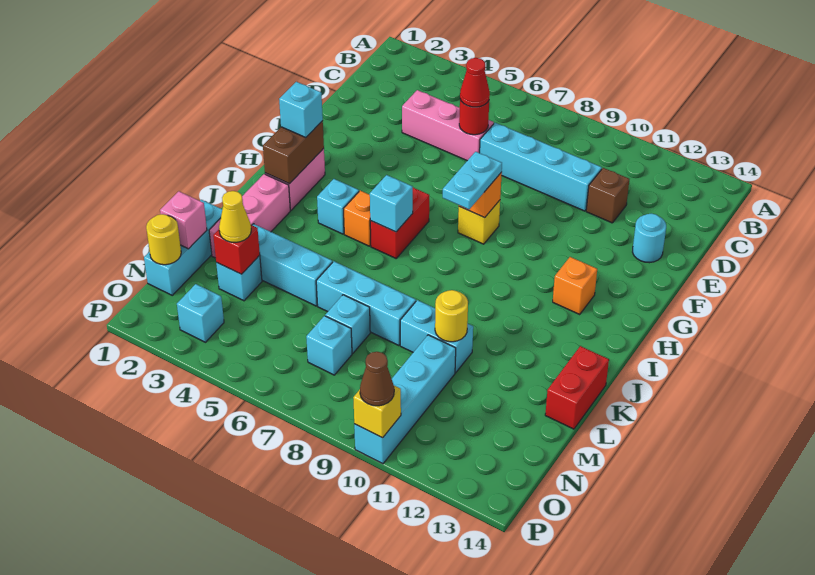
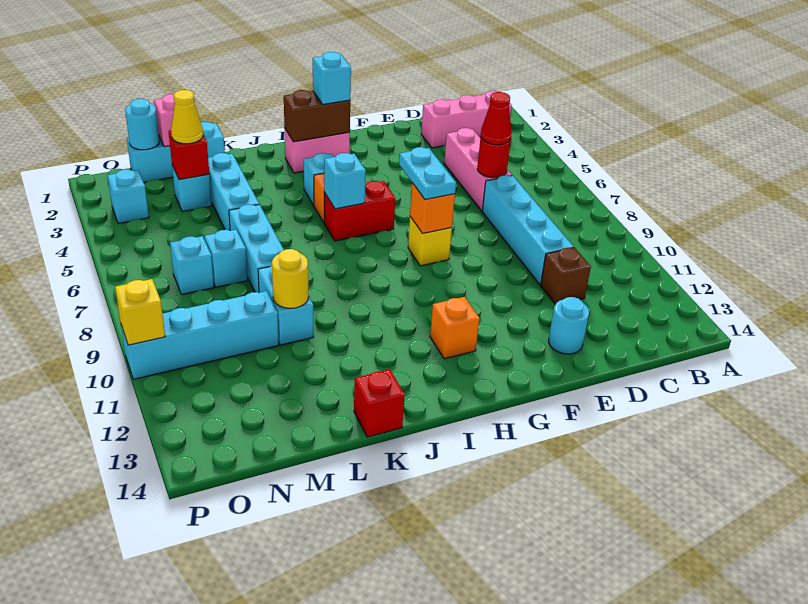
cyan plate G8:H8 level 3 -> cyan plate G7:G8 level 3
pink brick J2:L2 level 1 -> pink brick B2:D2 level 1
red brick K14:L14 level 1 -> red brick K14 level 1
yellow round brick N1 level 2 -> cyan round brick N1 level 2
brown cone P10 level 3 -> none

